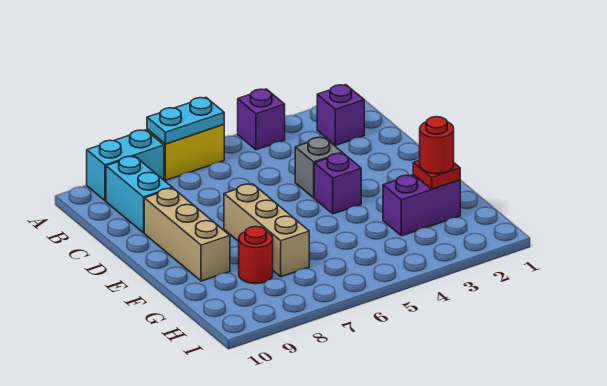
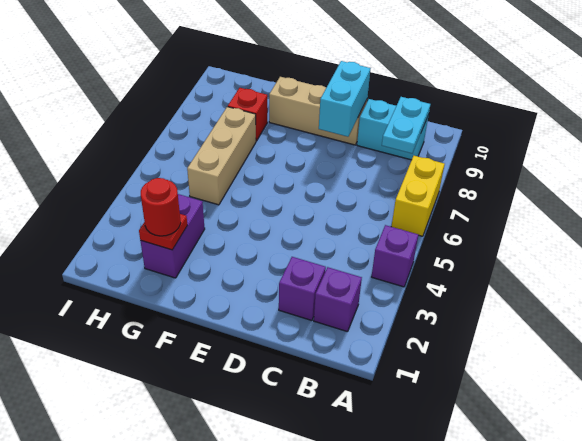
cyan plate A6:A7 level 2 -> cyan plate B8:B9 level 2
cyan brick A8:A9 level 1 -> cyan brick D8:D9 level 2
grey brick D4 level 1 -> none
purple brick E4 level 1 -> purple brick C2 level 1
tan brick E7:G7 level 1 -> tan brick G5:G7 level 1
red round brick G8 level 1 -> red brick G8 level 1

